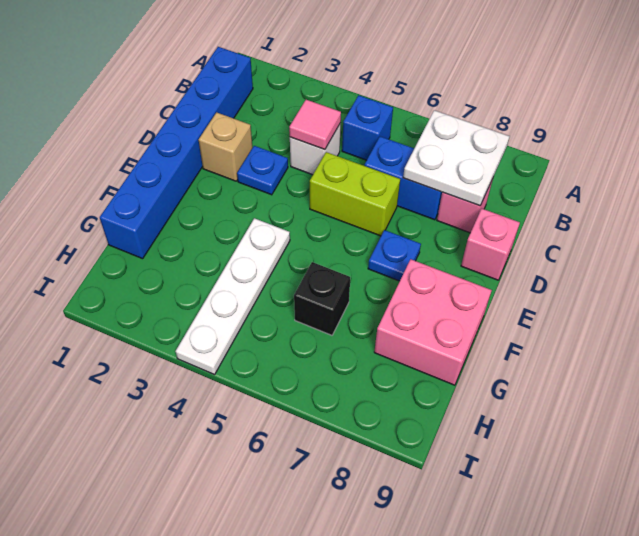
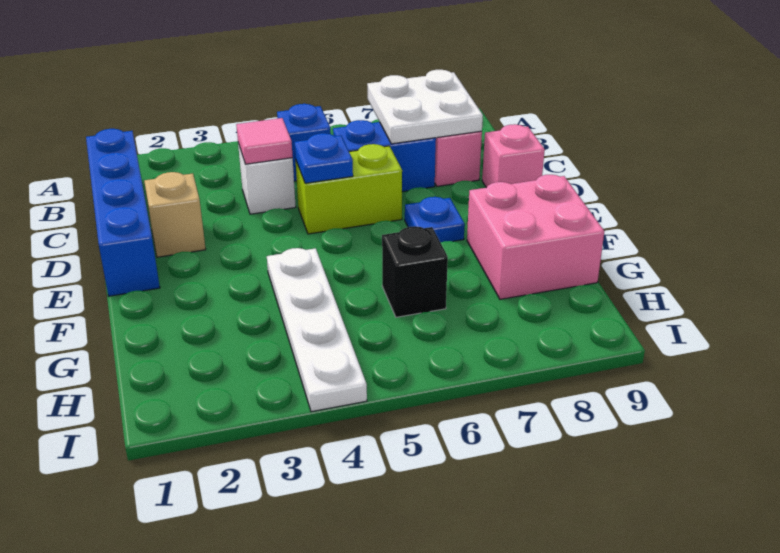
blue brick B1:G1 level 1 -> blue brick B1:E1 level 1
blue plate D3 level 1 -> blue plate D5 level 2

